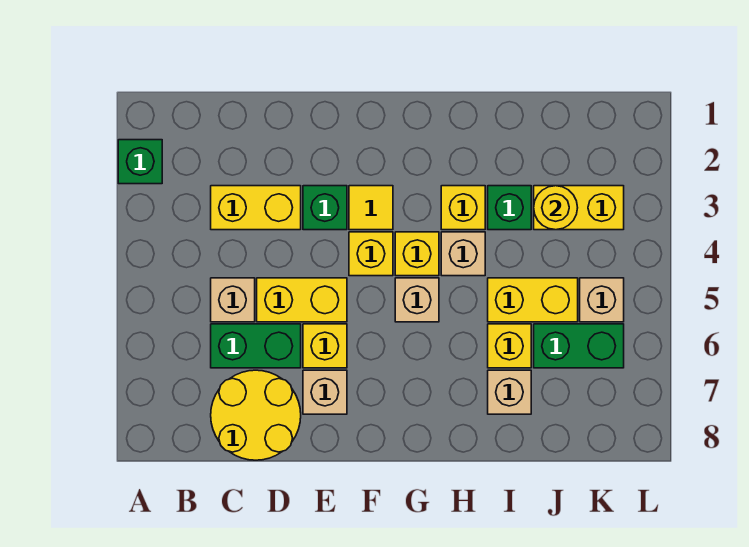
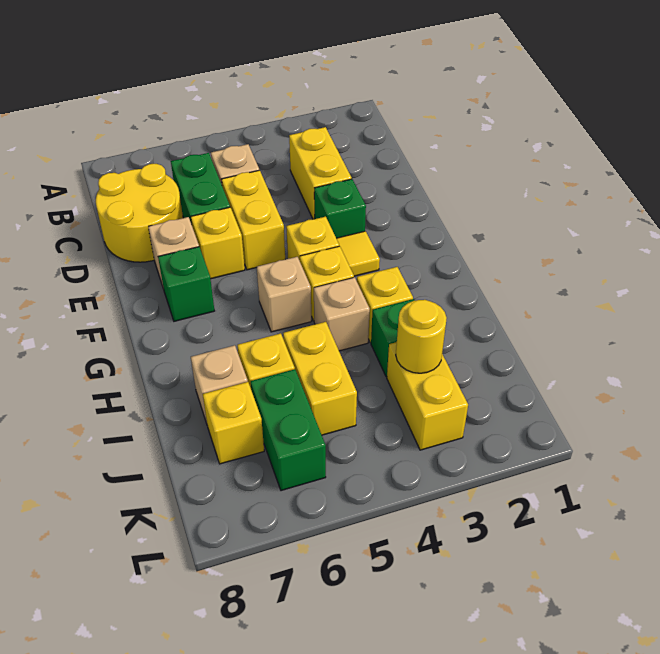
green brick A2 level 1 -> green brick F7 level 1
none -> yellow brick J7 level 1
tan brick K5 level 1 -> none

